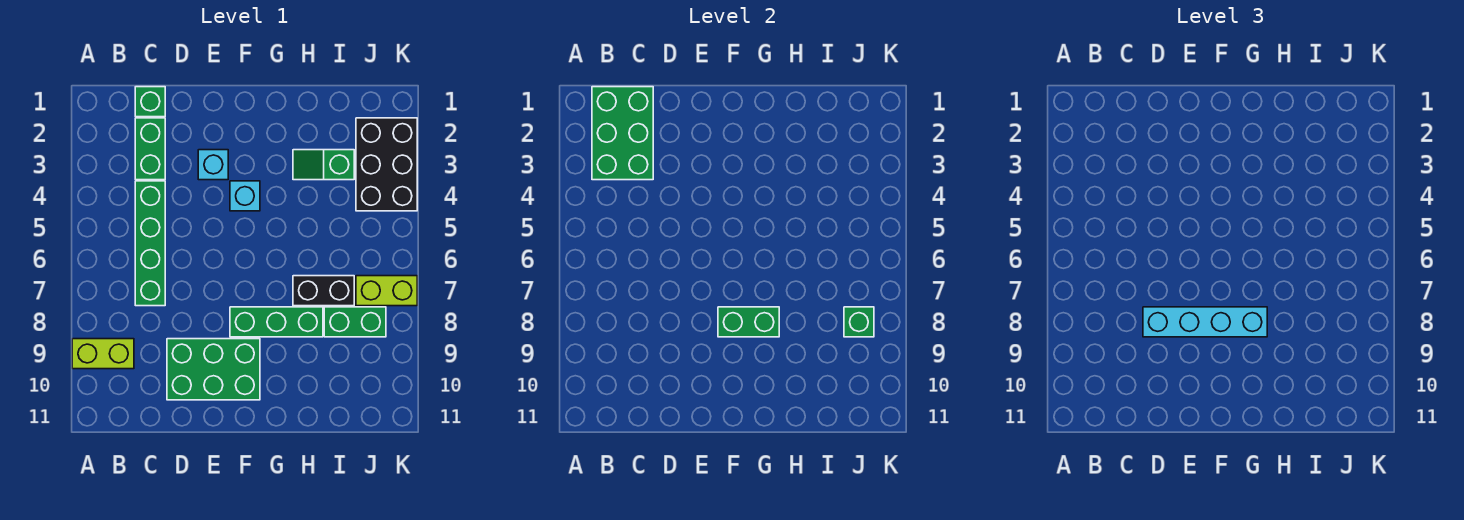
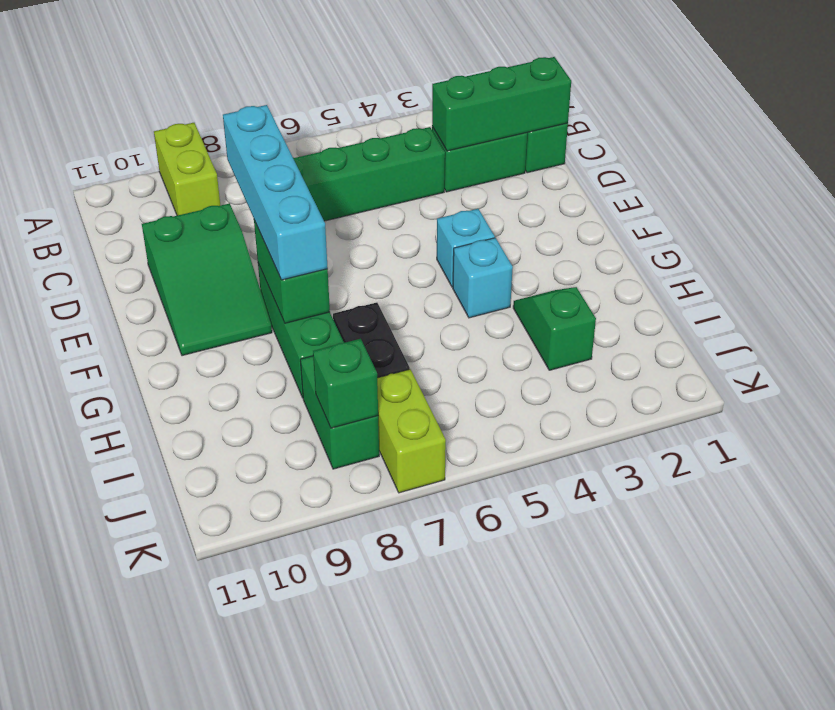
green brick B1:C3 level 2 -> green brick C1:C3 level 2
green brick D9:F10 level 1 -> green slope D9:F10 level 1 top D
cyan brick E3 level 1 -> cyan brick G4 level 1
black brick J2:K4 level 1 -> none

